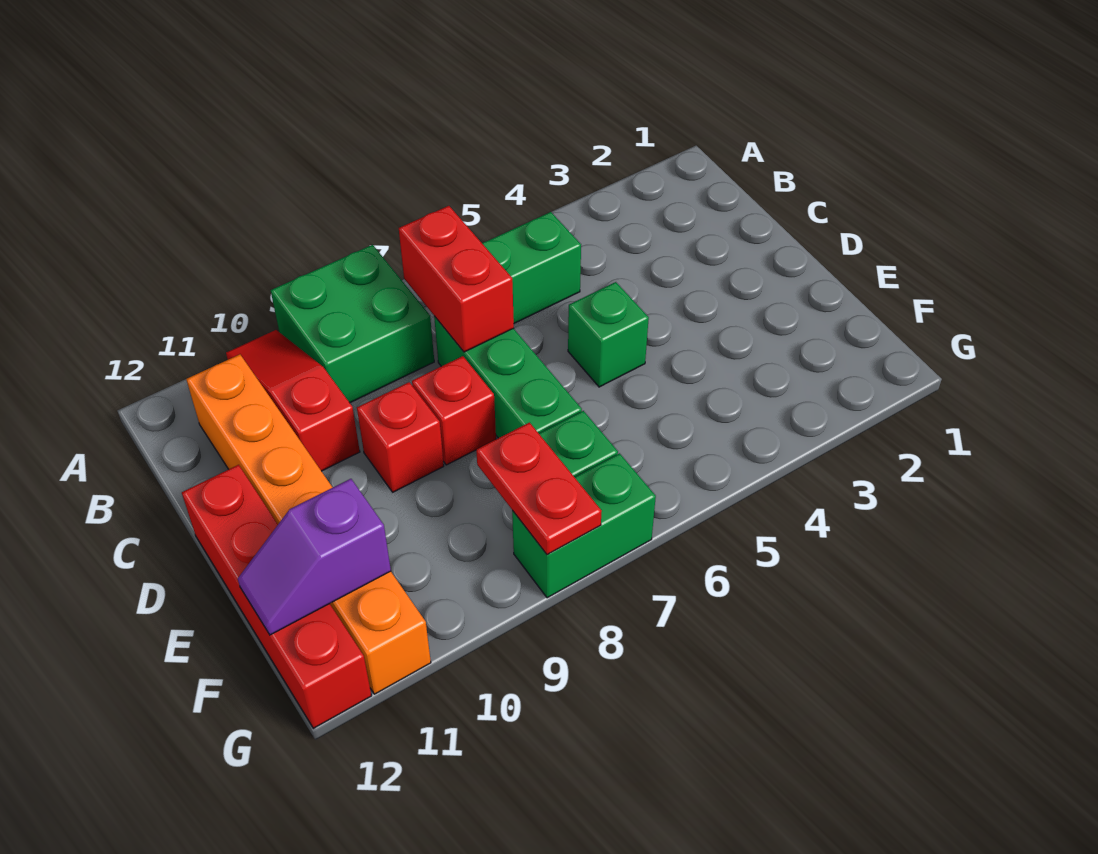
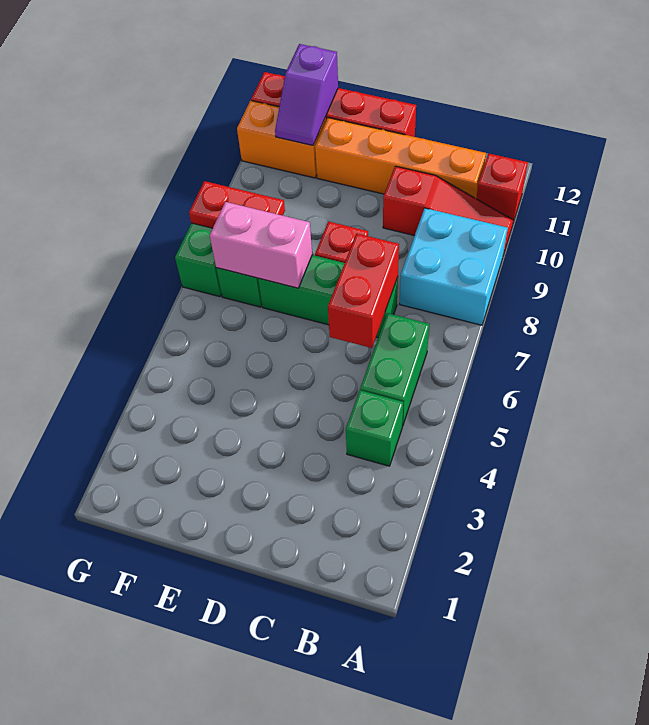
green brick A8:B9 level 1 -> cyan brick A8:B9 level 1
red brick B7:C7 level 2 -> red brick C6:C7 level 2
green brick D5 level 1 -> green brick B4 level 1
red brick D9 level 1 -> red brick A11 level 1
none -> pink brick E7:F7 level 2
purple slope F11:F12 level 2 top 11 -> purple slope F11:F12 level 2 top 12

